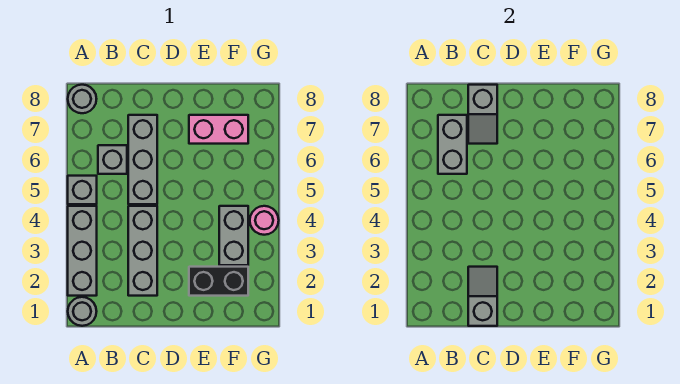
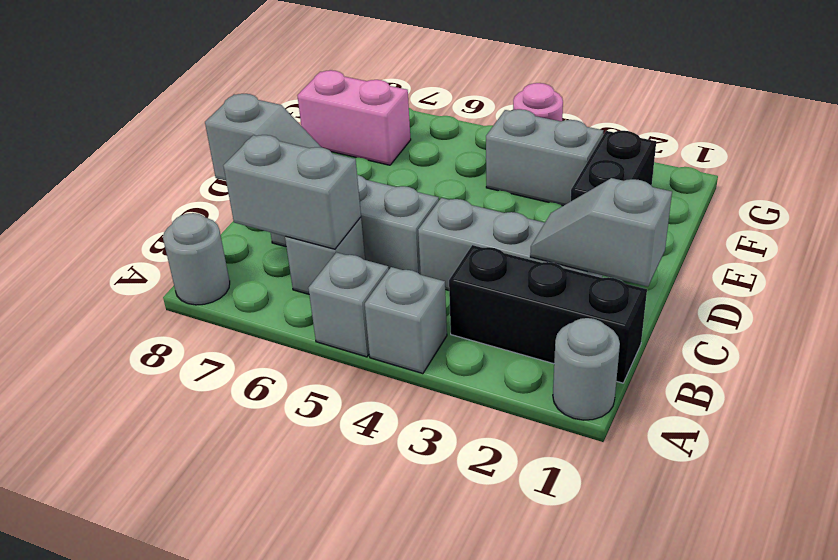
grey brick A2:A4 level 1 -> grey brick A4 level 1
none -> black brick B1:B3 level 1
pink brick E7:F7 level 1 -> pink brick F7:F8 level 1

